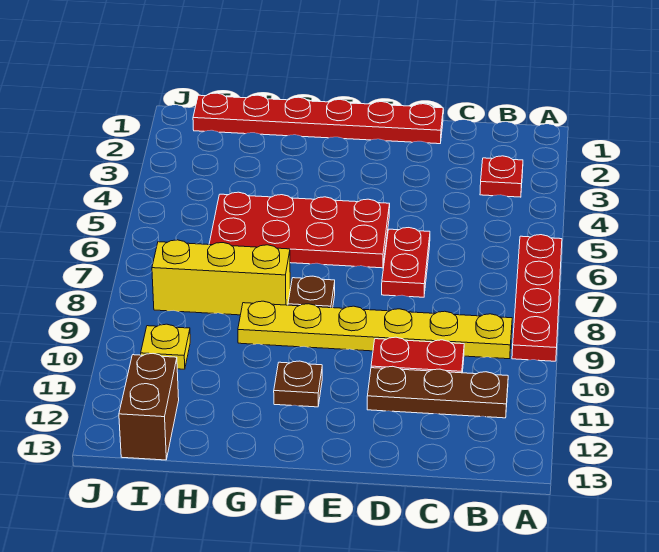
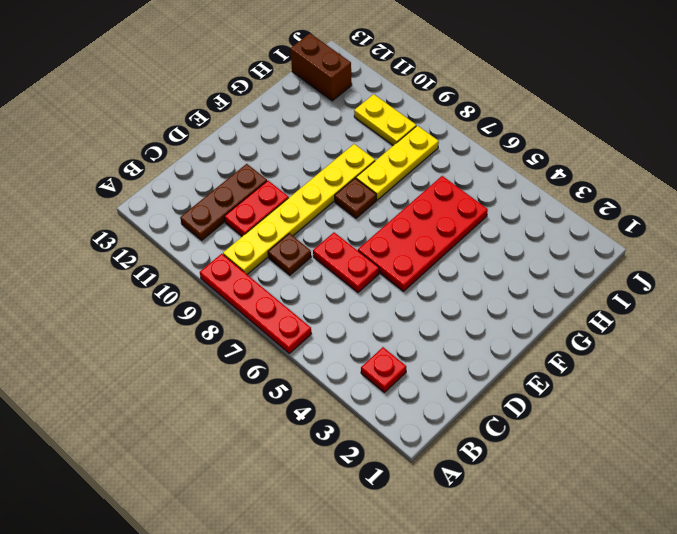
red plate D1:I1 level 1 -> none
brown plate F11 level 1 -> brown plate C8 level 1
yellow brick G8:I8 level 1 -> yellow plate G8:I8 level 1
yellow plate I10 level 1 -> yellow plate I9:I10 level 1

